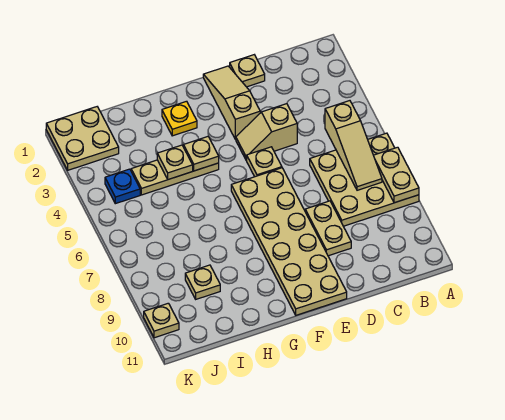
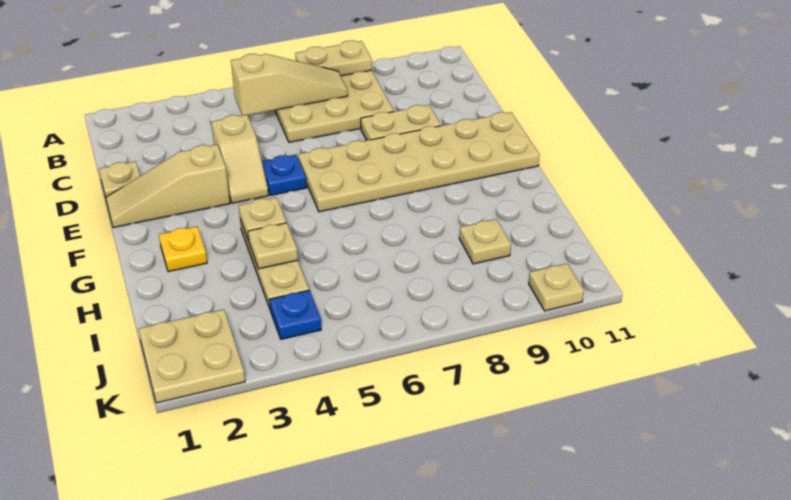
tan plate E5 level 1 -> blue plate E5 level 1

